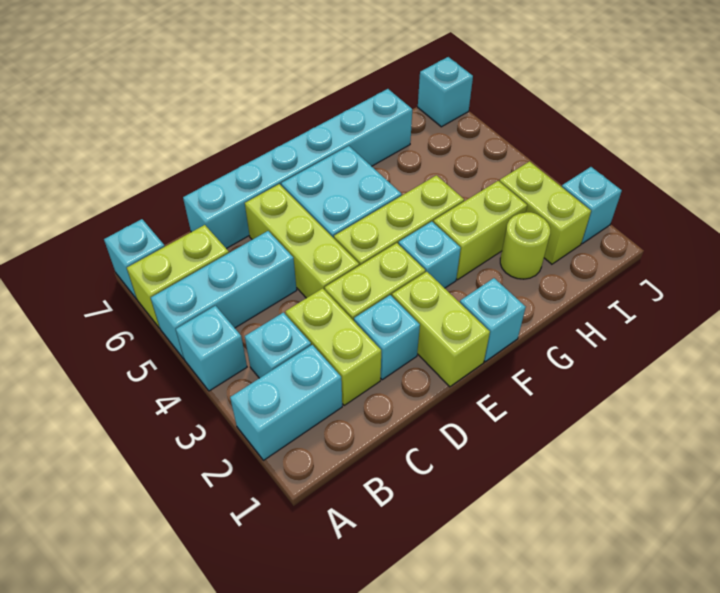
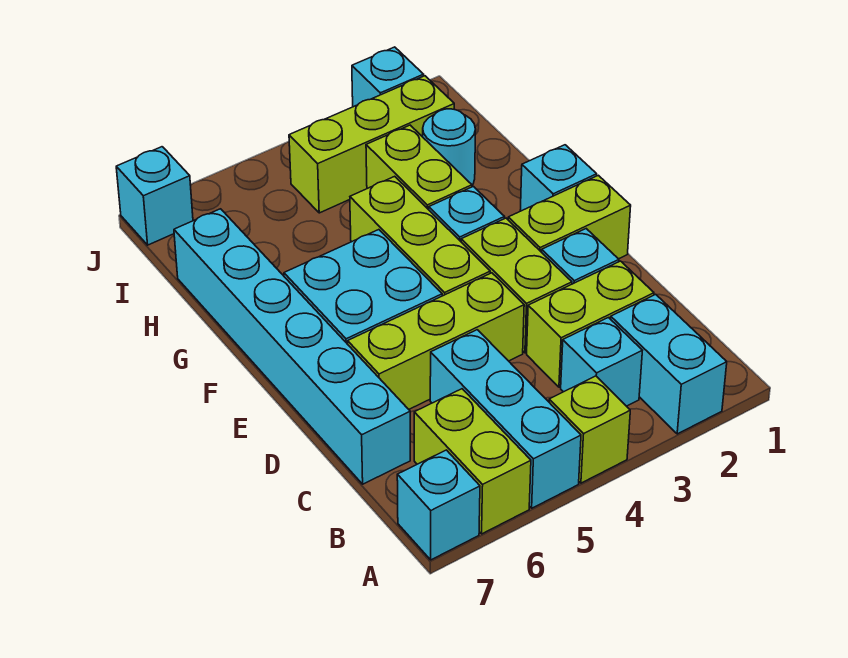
cyan brick A4 level 1 -> lime brick A4 level 1
lime round brick H2 level 1 -> cyan round brick H2 level 1
lime brick I2:I3 level 1 -> lime brick I2:I4 level 1

